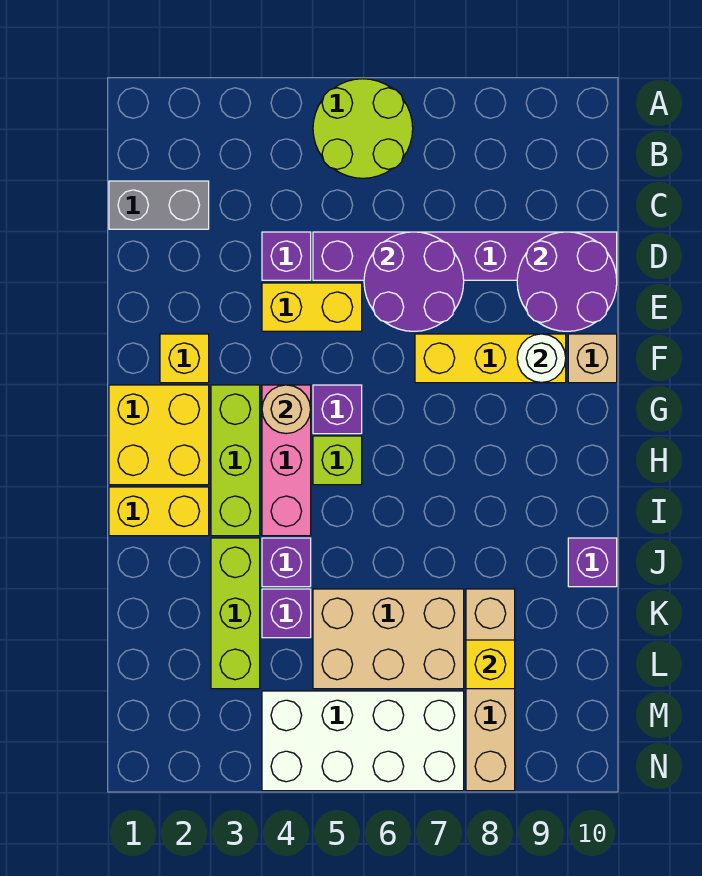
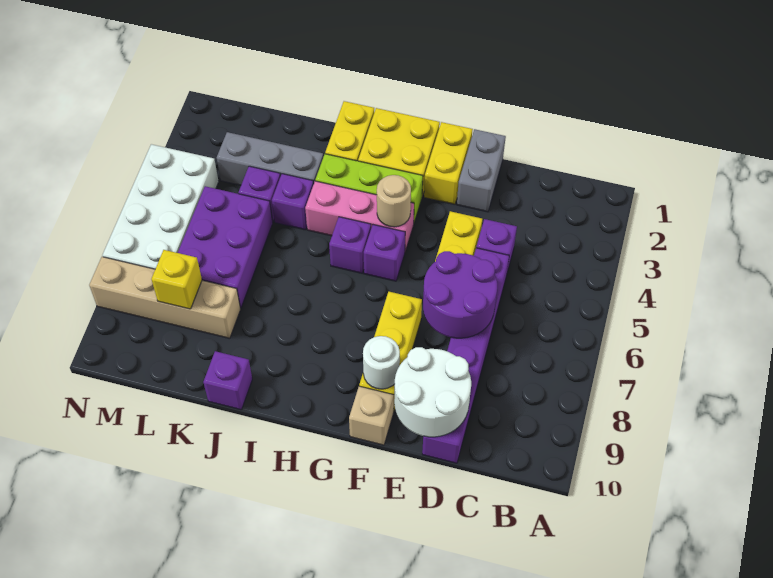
lime round brick A5:B6 level 1 -> none
grey brick C1:C2 level 1 -> grey brick E1:E2 level 1
purple round brick D9:E10 level 2 -> white round brick D9:E10 level 2
yellow brick F2 level 1 -> yellow brick F1:F2 level 1
lime brick H5 level 1 -> purple brick H5 level 1
lime brick J3:L3 level 1 -> grey brick J3:L3 level 1
tan brick K5:L7 level 1 -> purple brick K5:L7 level 1

